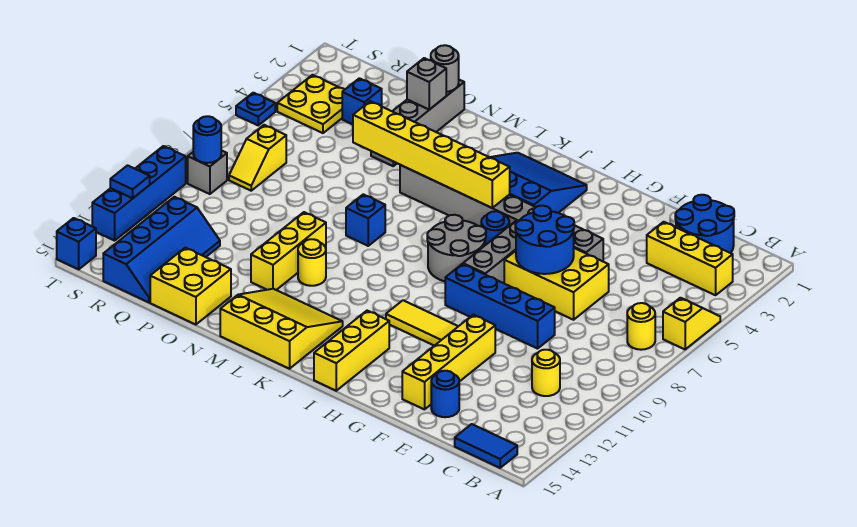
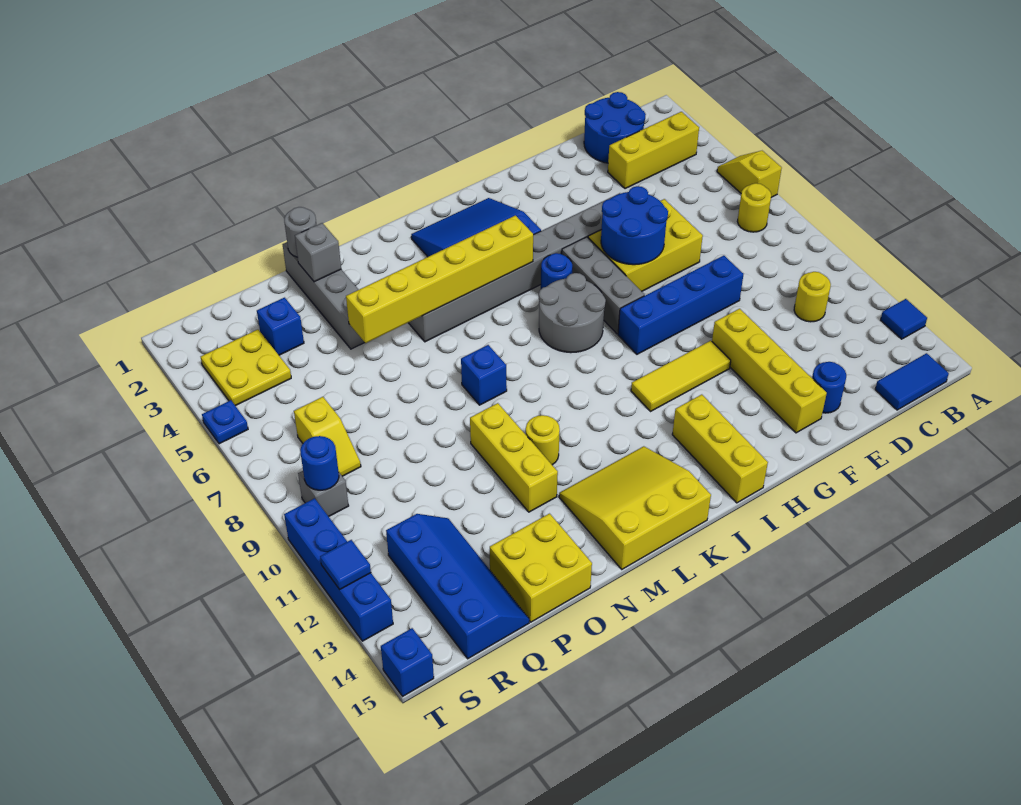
none -> blue tile A13 level 1

